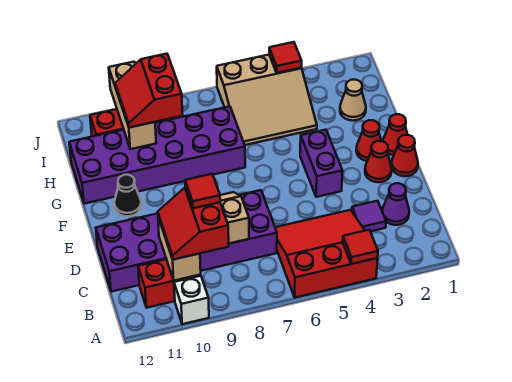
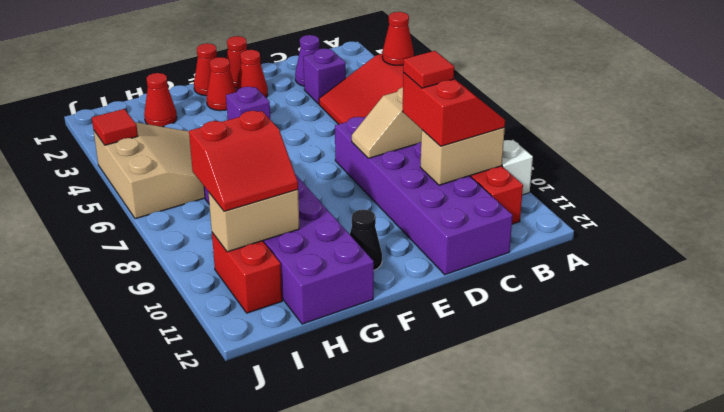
red tile A4 level 2 -> red cone A4 level 2
red slope B9:C10 level 3 top 9 -> red slope B9:C10 level 3 top C
purple tile C3 level 1 -> purple brick C3 level 1
purple brick E4:F4 level 1 -> purple brick F4 level 1
tan cone H2 level 1 -> red cone H2 level 1
tan brick H10:J10 level 2 -> tan brick H10:I10 level 2

